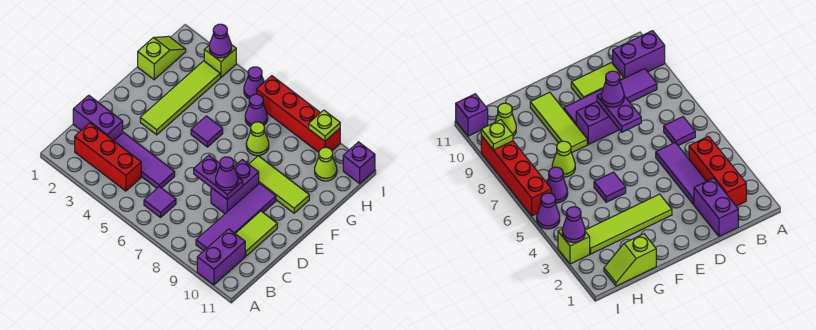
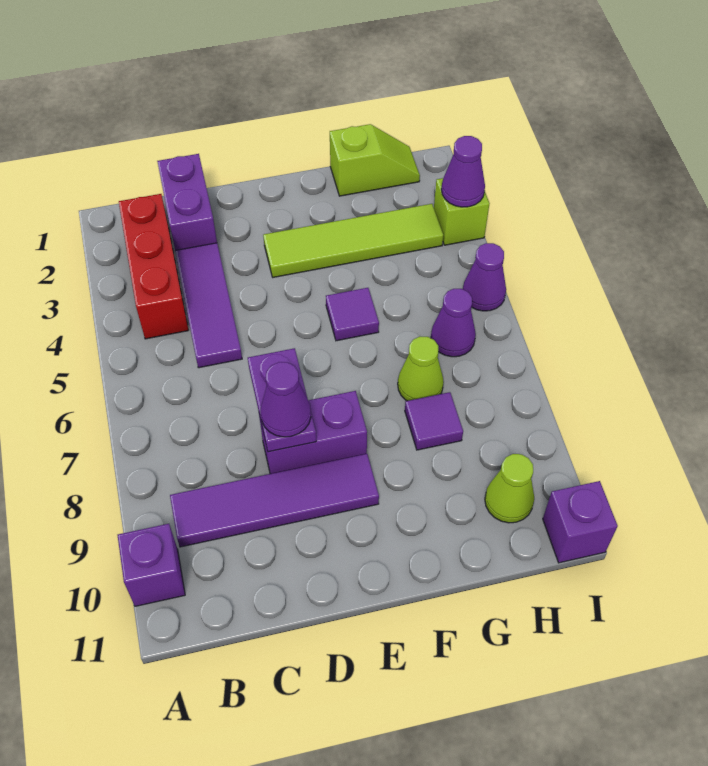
purple brick A10:B10 level 1 -> purple brick A10 level 1
purple tile B6 level 1 -> purple tile G8 level 1
lime tile C10:D10 level 1 -> none
lime tile F8:F10 level 1 -> none
red brick I6:I9 level 1 -> none
lime plate I9 level 2 -> none

